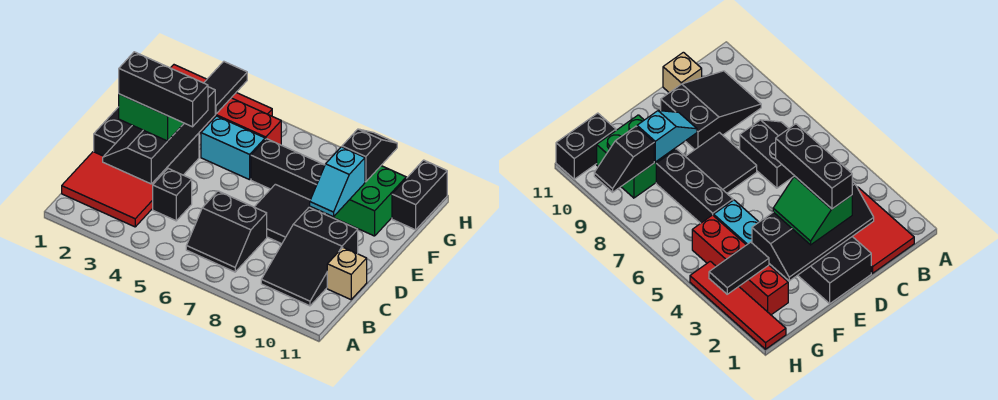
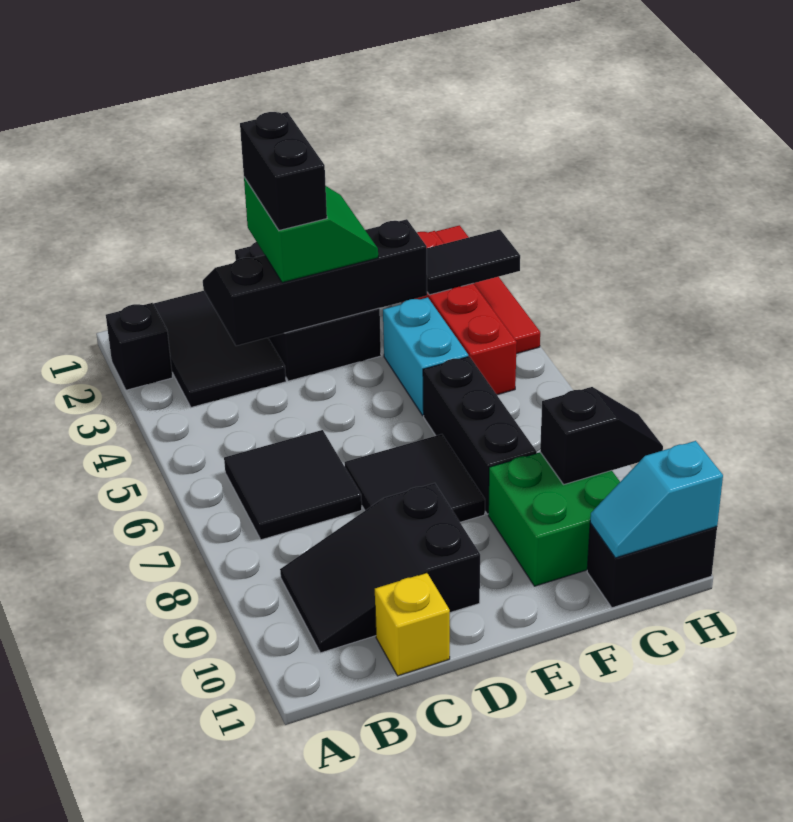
red tile B1:C3 level 1 -> black tile B1:C3 level 1
black slope B6:C7 level 1 top C -> black tile B6:C7 level 1
black brick C4 level 1 -> black brick A2 level 1
tan brick C11 level 1 -> yellow brick C11 level 1
black brick D2:D4 level 4 -> black brick D2:D3 level 4
cyan slope E9:F9 level 2 top F -> cyan slope G11:H11 level 2 top H

